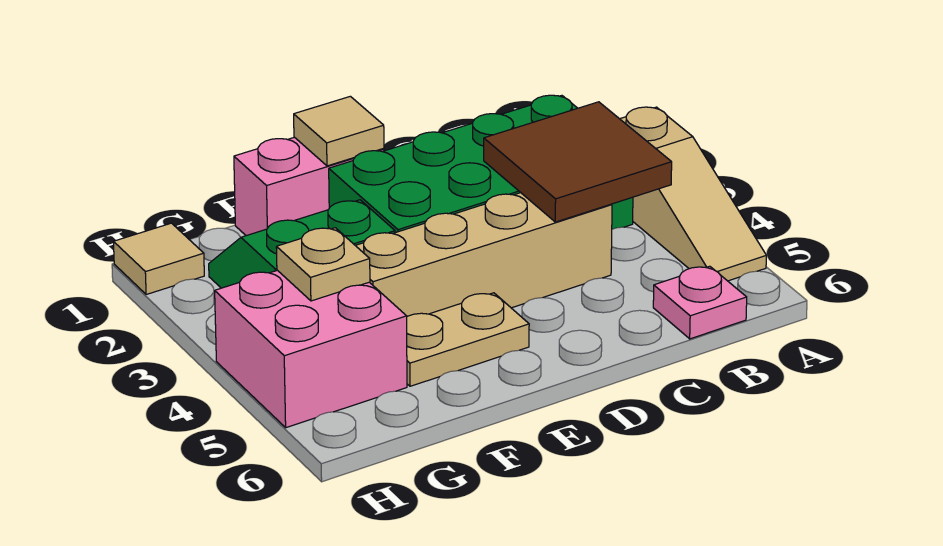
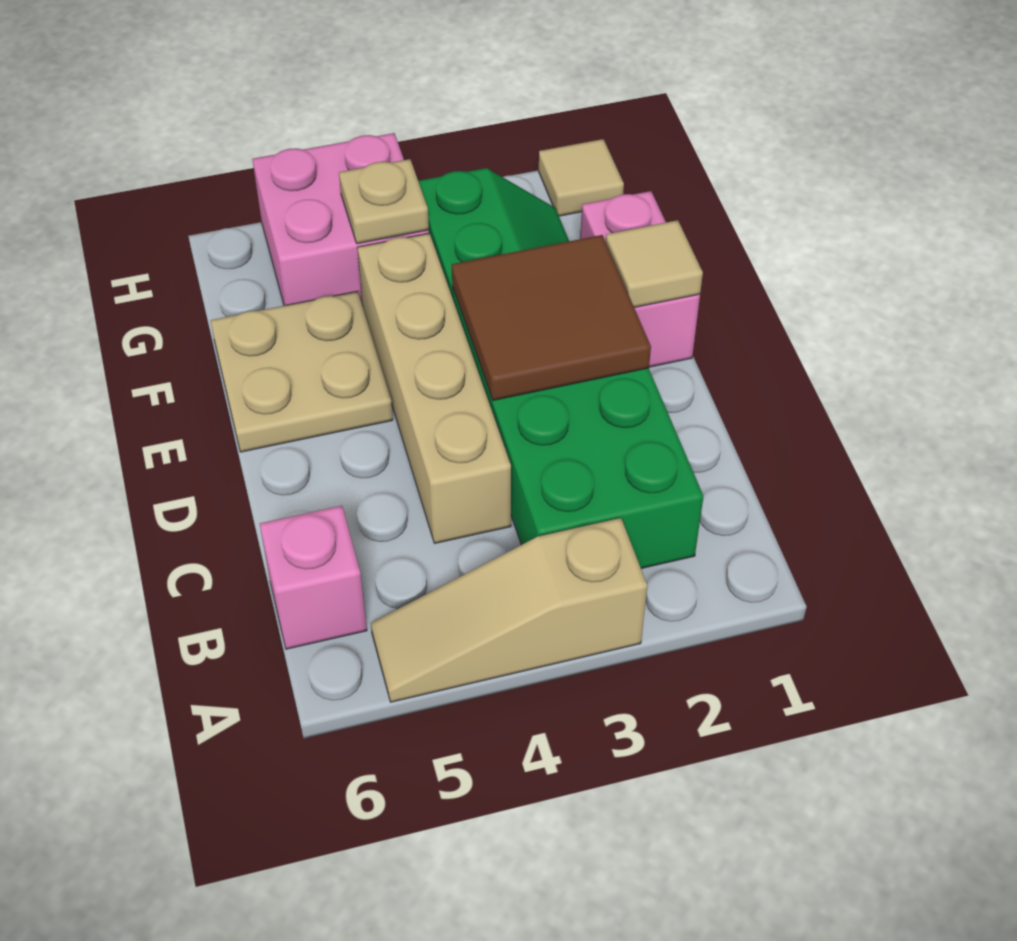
brown tile B3:C4 level 2 -> brown tile D2:E3 level 2
pink plate B6 level 1 -> pink brick B6 level 1
tan plate E5:F5 level 1 -> tan plate E5:F6 level 1

